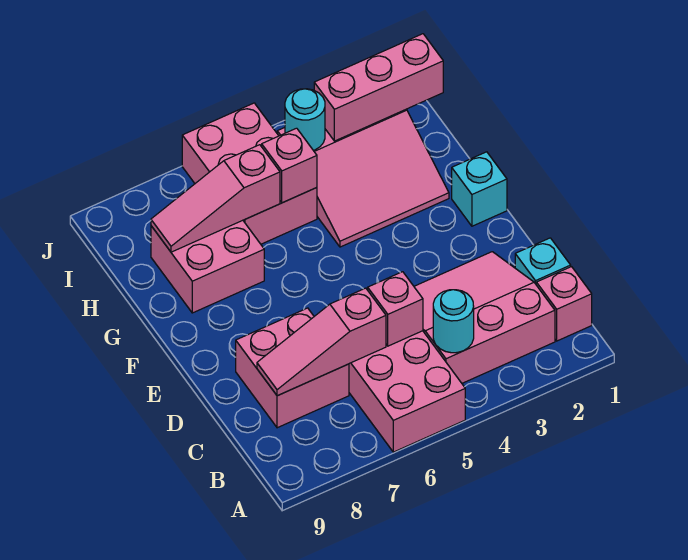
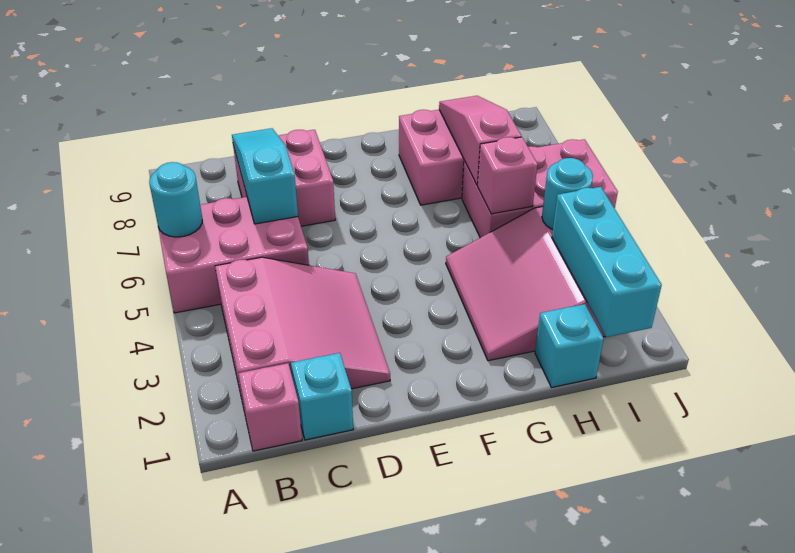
cyan round brick B4 level 2 -> cyan round brick A6 level 2
pink brick C5 level 2 -> none
pink slope C6:C8 level 2 top 6 -> cyan slope C6:C8 level 2 top 6
cyan brick F1 level 1 -> cyan brick H1 level 1
pink brick I1:I3 level 2 -> cyan brick I1:I3 level 2

